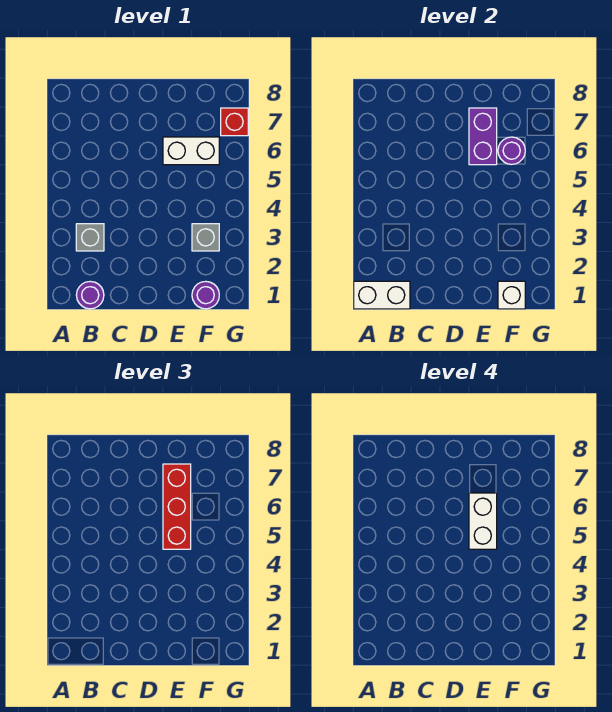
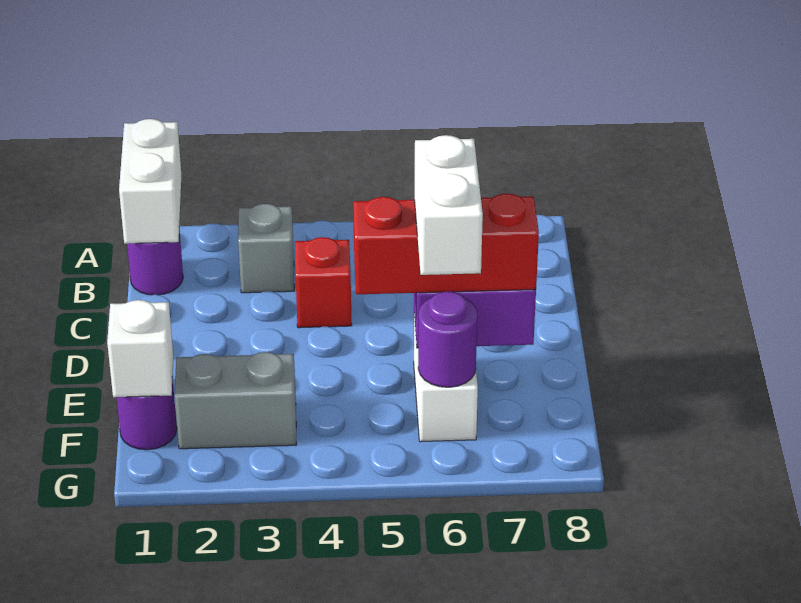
white brick E5:E6 level 4 -> white brick E6:F6 level 4
grey brick F3 level 1 -> grey brick F2:F3 level 1
red brick G7 level 1 -> red brick C4 level 1

